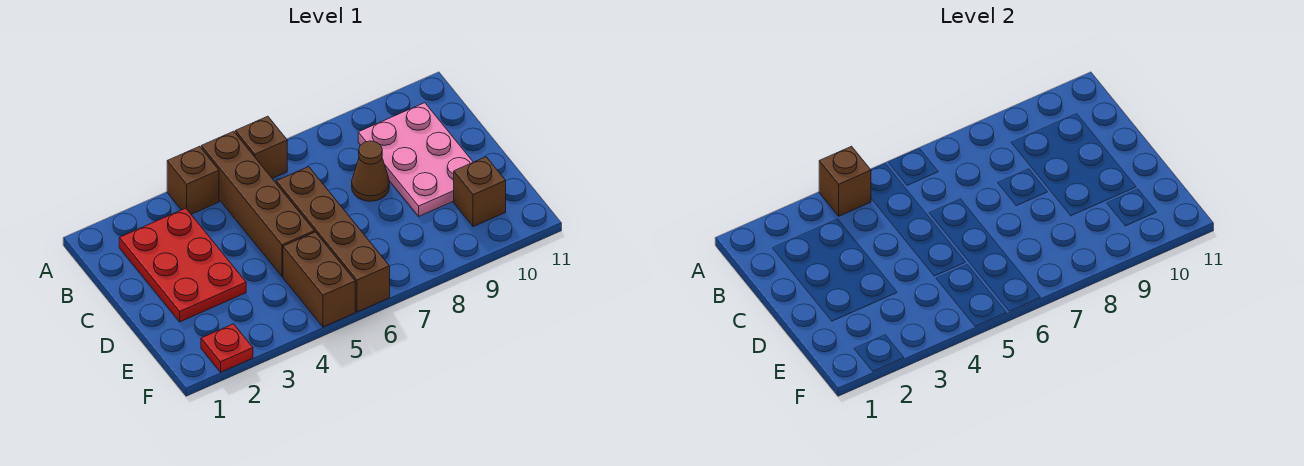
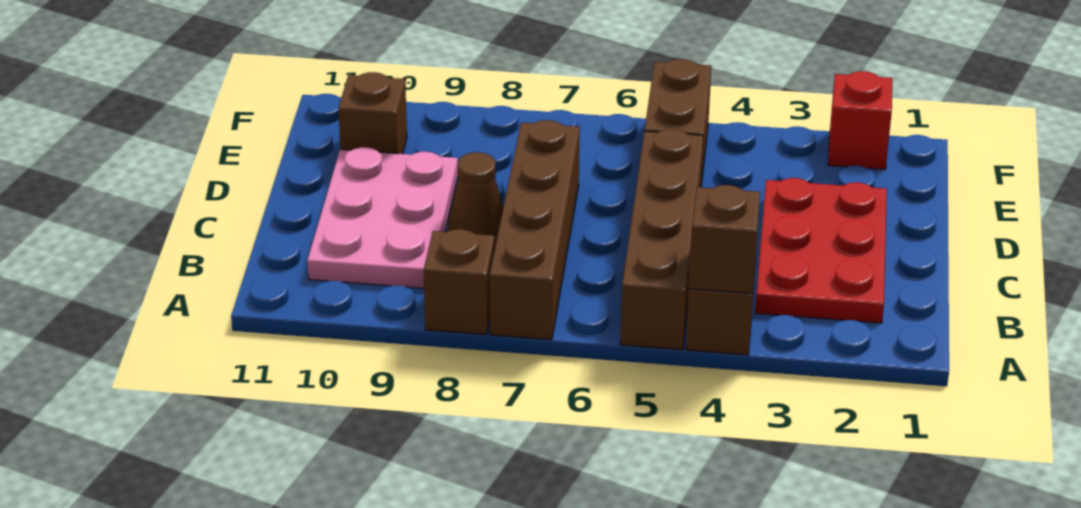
brown brick A6 level 1 -> brown brick A8 level 1
brown brick C6:F6 level 1 -> brown brick A7:D7 level 1
red plate F2 level 1 -> red brick F2 level 1

